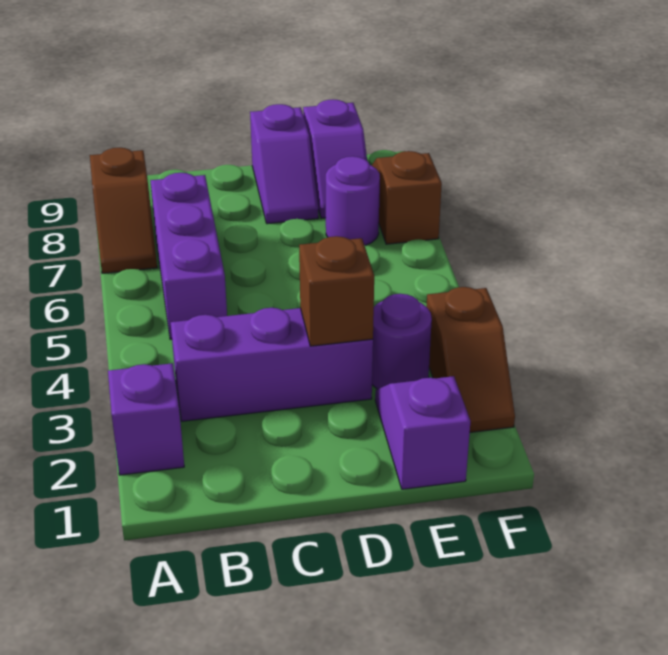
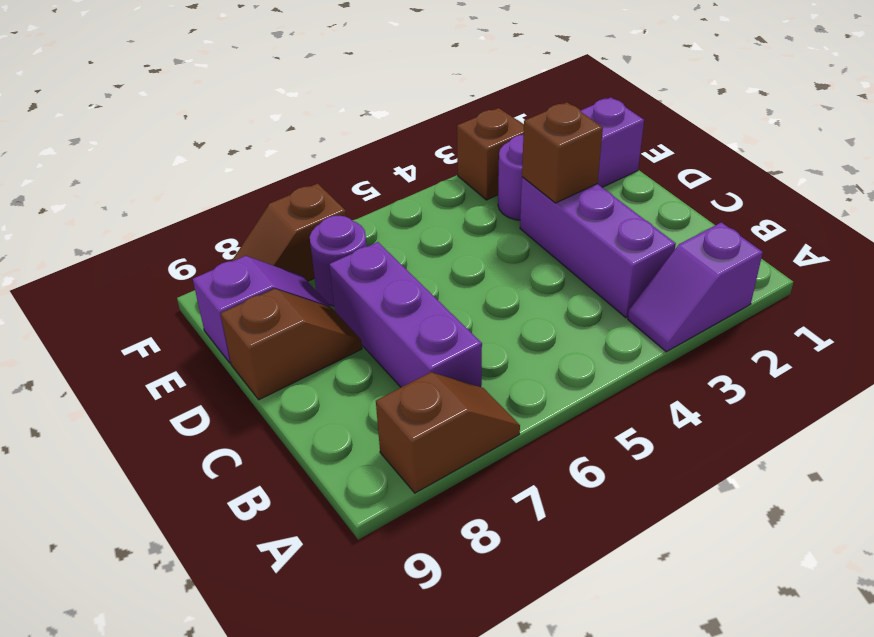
purple brick B5:B7 level 1 -> purple brick B7:D7 level 1
purple slope D8:D9 level 1 top 9 -> brown slope D8:D9 level 1 top 9

